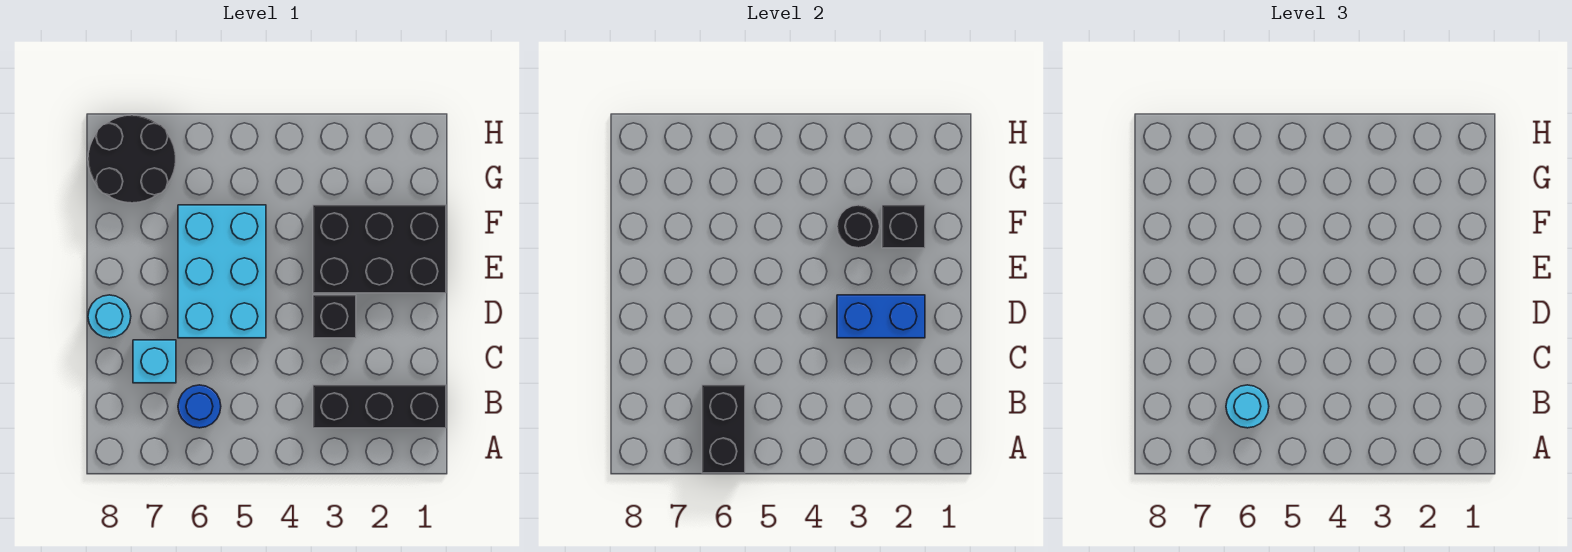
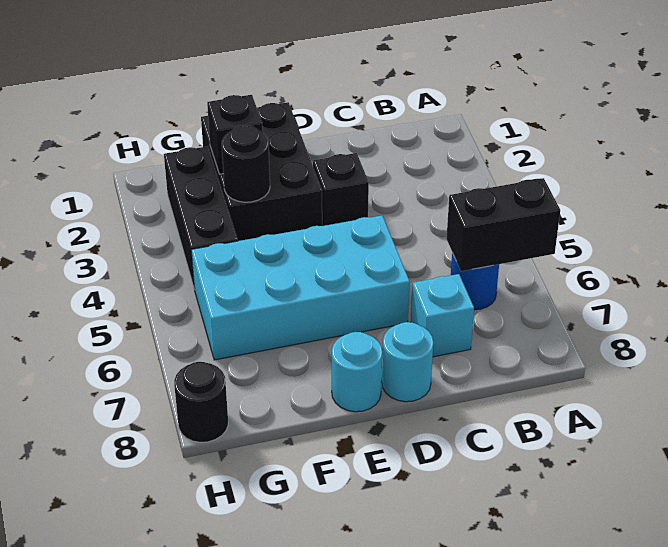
black brick B1:B3 level 1 -> black brick G2:G4 level 1
cyan round brick B6 level 3 -> cyan round brick E8 level 1
blue brick D2:D3 level 2 -> none
cyan brick D5:F6 level 1 -> cyan brick D5:G6 level 1
black round brick G7:H8 level 1 -> black round brick H8 level 1

